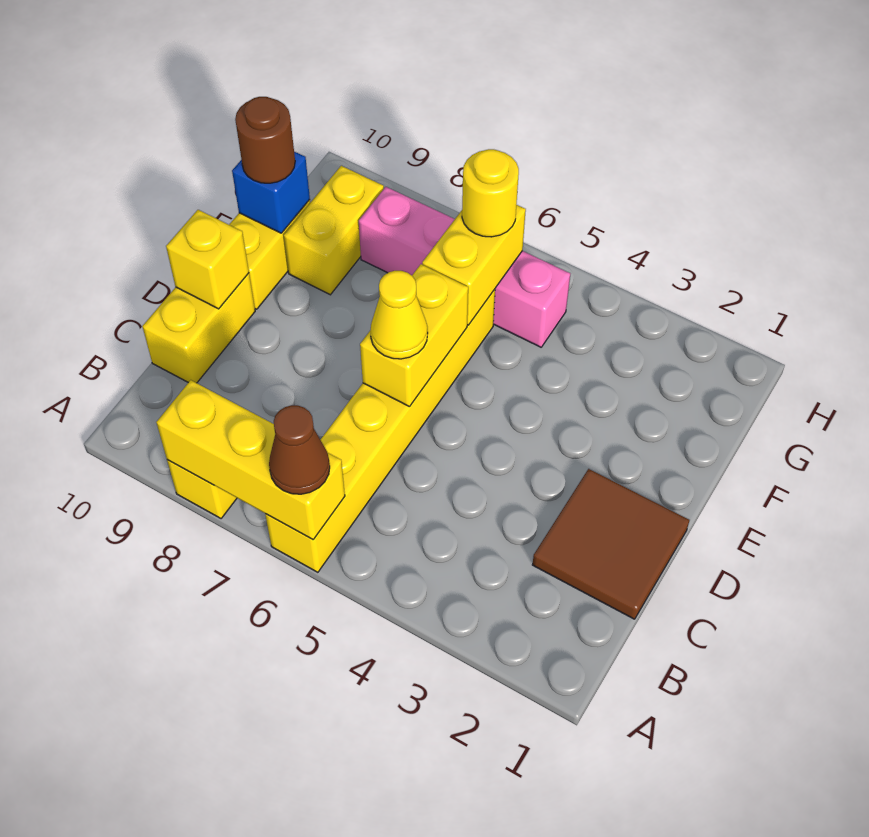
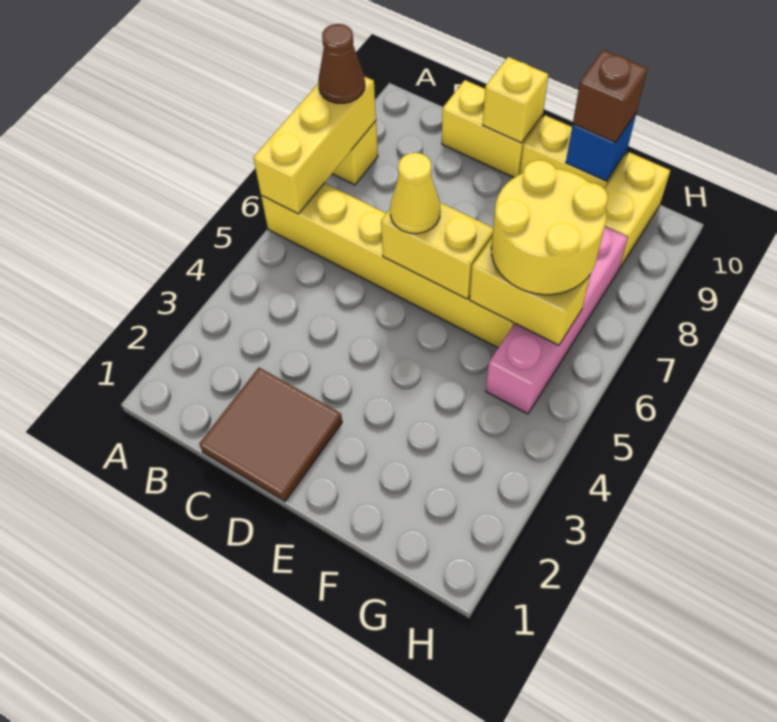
brown cone A6 level 3 -> brown cone A8 level 3
yellow brick F9:G9 level 1 -> yellow brick G9:G10 level 1
brown round brick F10 level 3 -> brown brick F10 level 3
yellow round brick G6 level 3 -> yellow round brick F6:G7 level 3

